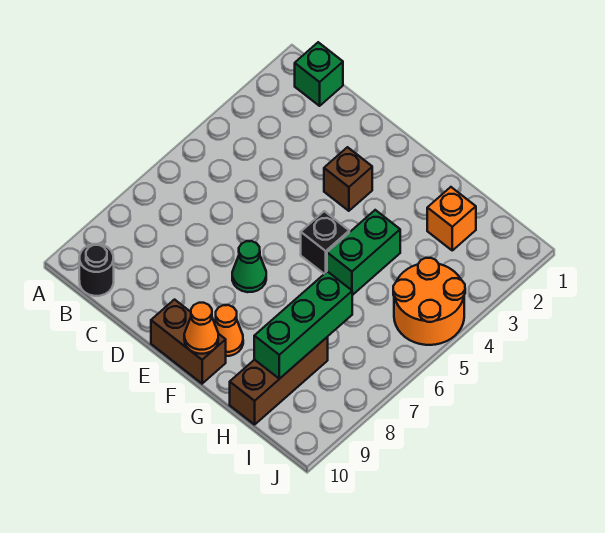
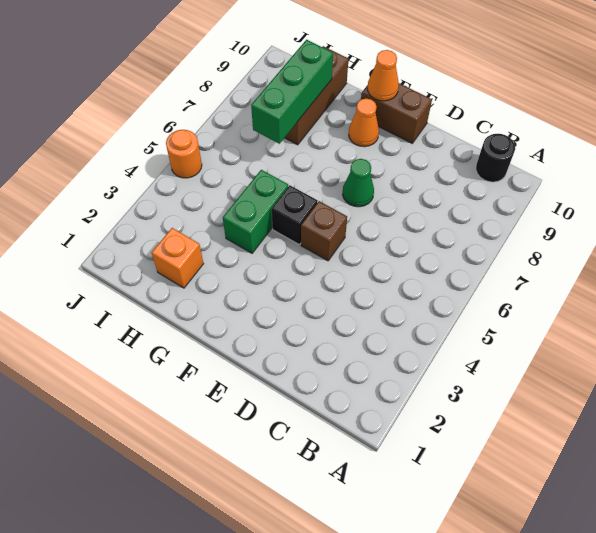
green brick B1 level 1 -> none
brown brick E3 level 1 -> brown brick E5 level 1
orange round brick I4:J5 level 1 -> orange round brick J5 level 1

